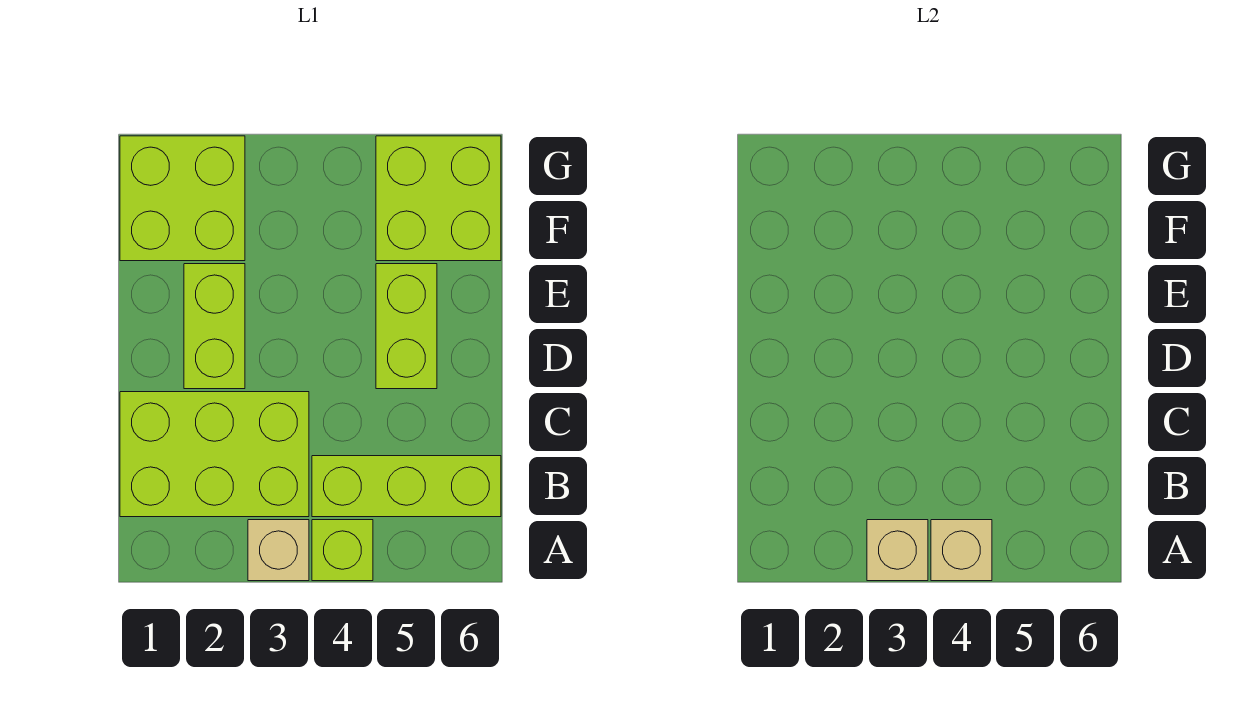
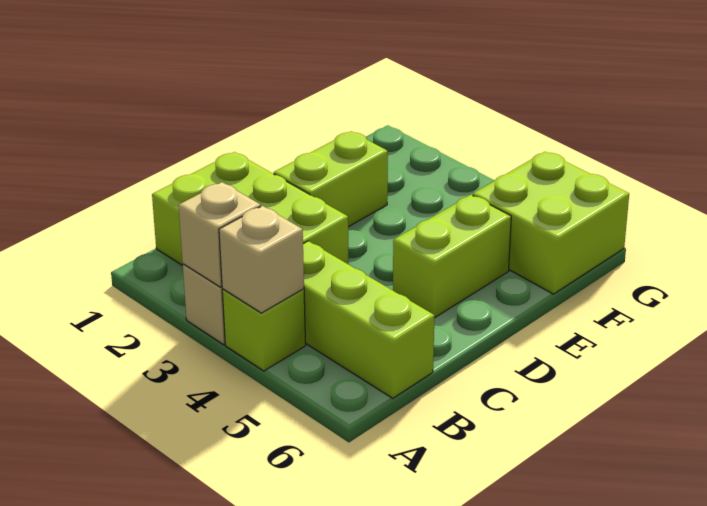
lime brick F1:G2 level 1 -> none

